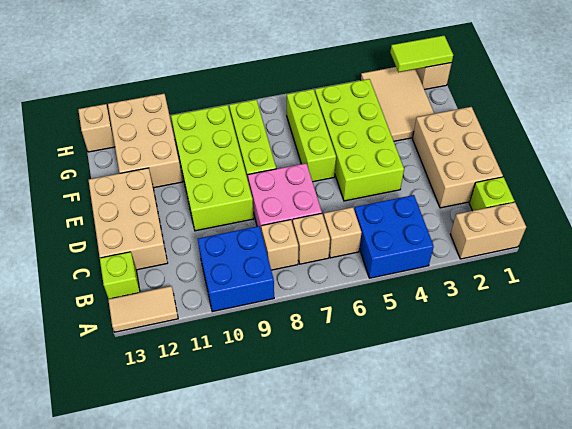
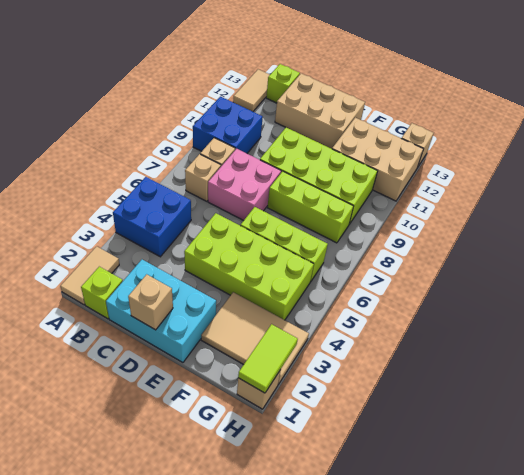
tan brick A1:A2 level 1 -> tan tile A1:A2 level 1
tan brick B6 level 1 -> tan brick D1 level 2
tan brick C1:E2 level 1 -> cyan brick C1:E2 level 1

